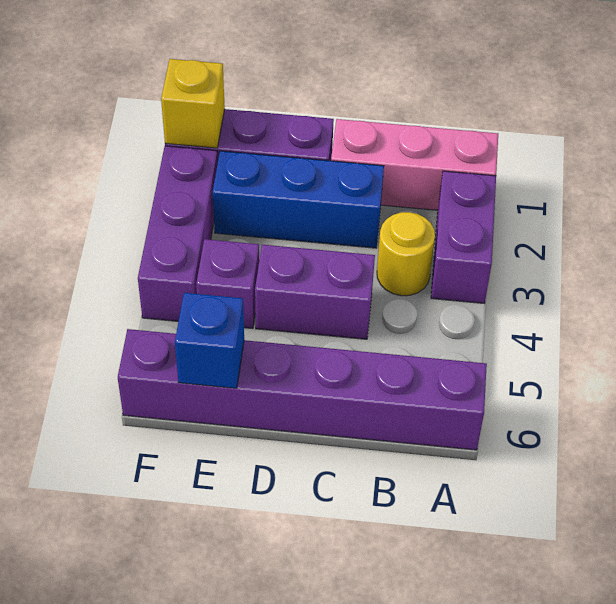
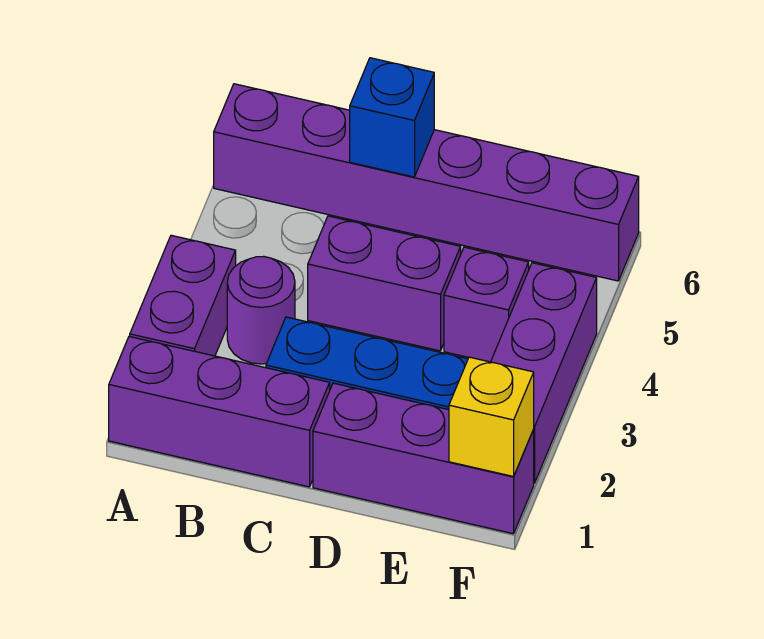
pink brick A1:C1 level 1 -> purple brick A1:C1 level 1
yellow round brick B3 level 1 -> purple round brick B3 level 1
blue brick E6 level 2 -> blue brick C6 level 2

